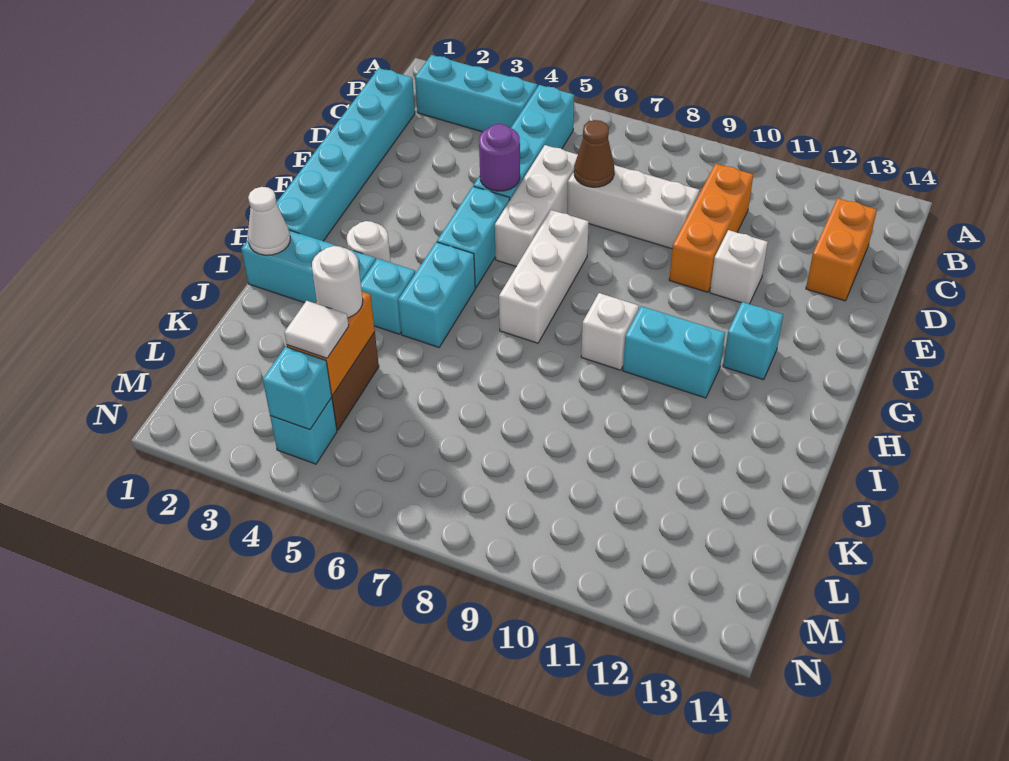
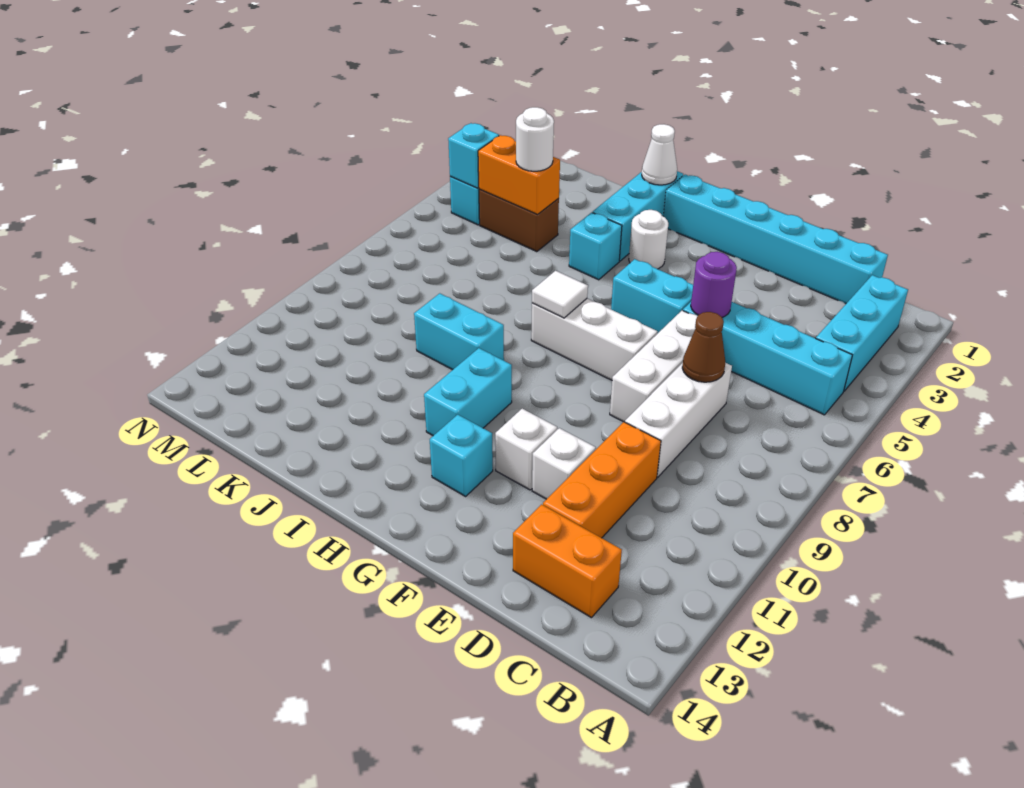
orange brick C10:E10 level 1 -> orange brick D10:D12 level 1
white brick D6:F6 level 1 -> white brick E6:E8 level 1
cyan brick H5:I5 level 1 -> cyan brick I9:J9 level 1
white brick H9 level 1 -> white brick F11 level 1
white tile L4 level 3 -> white tile H7 level 2

